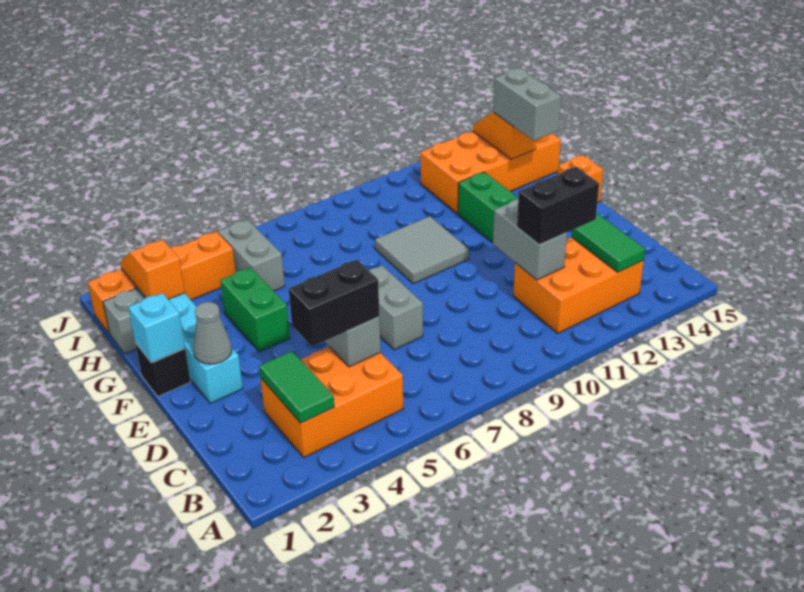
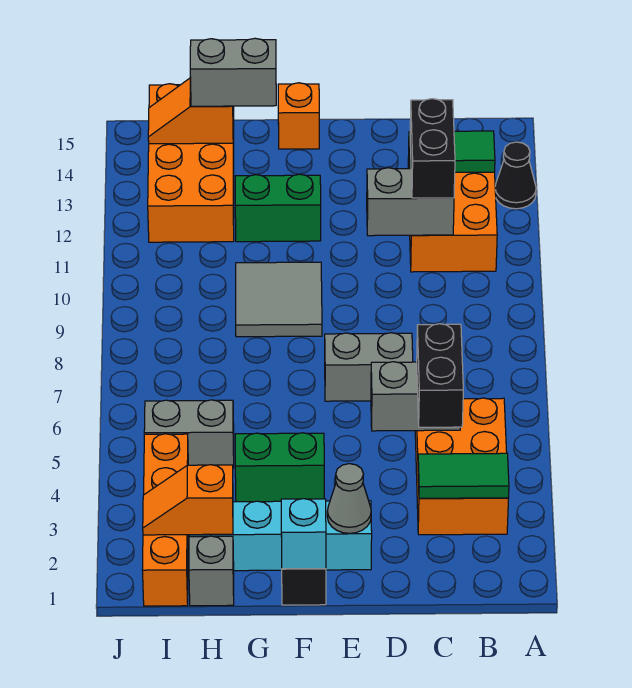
none -> black cone A13 level 1

